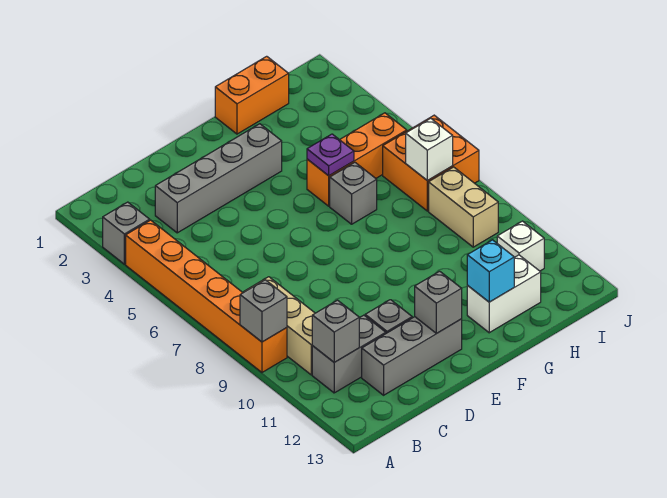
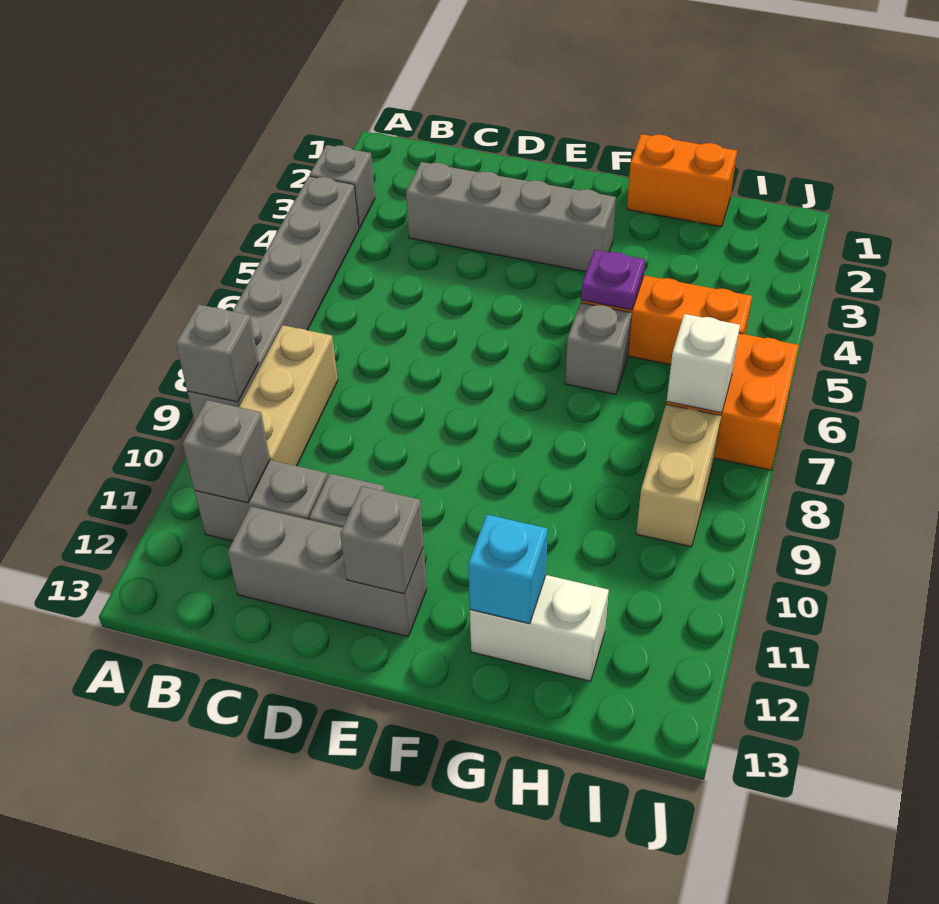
orange brick A4:A9 level 1 -> grey brick A4:A9 level 1
white brick I11 level 1 -> none

